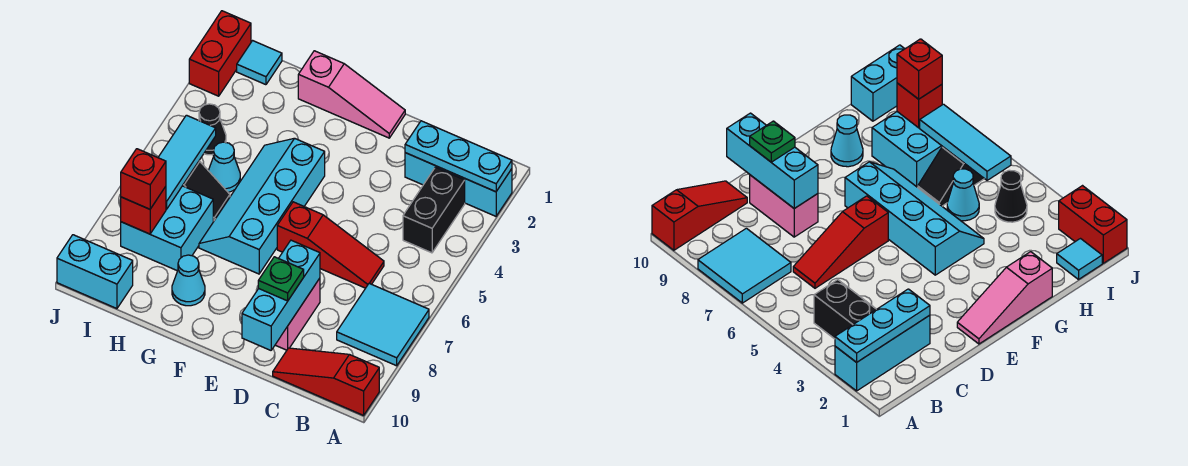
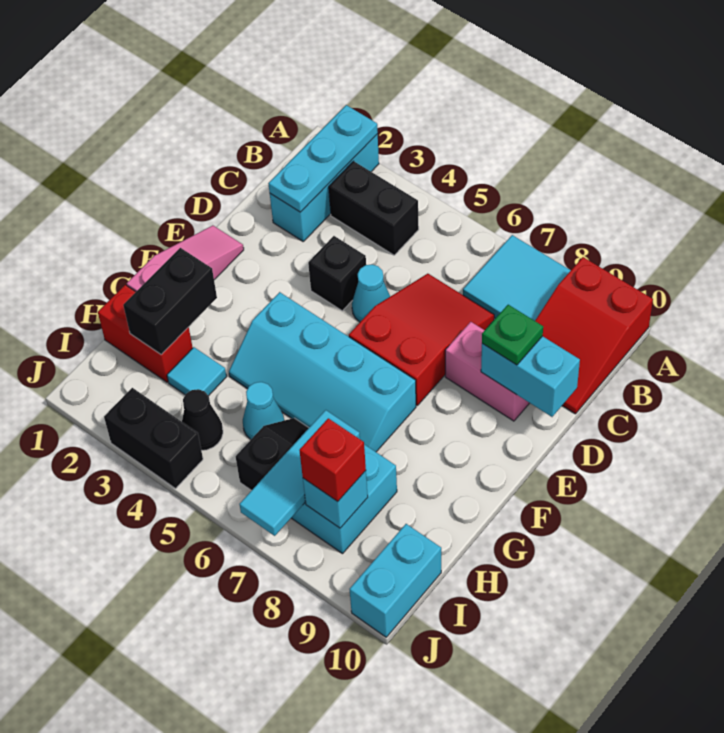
red slope A10:C10 level 1 top A -> red slope A9:C10 level 1 top A
red slope C6:E6 level 1 top E -> red slope C6:E7 level 1 top E
none -> black brick D4 level 1
cyan brick D8:D10 level 2 -> cyan brick D9:D10 level 2
none -> black brick G2:H2 level 2
cyan cone G9 level 1 -> cyan cone D5 level 1
cyan tile I1 level 1 -> cyan tile H3 level 1
cyan tile I5:I7 level 2 -> cyan tile H7:J7 level 2
red brick I8 level 2 -> cyan brick I8 level 2
red brick J1:J2 level 1 -> red brick H1:H2 level 1
none -> black brick J3:J4 level 1

